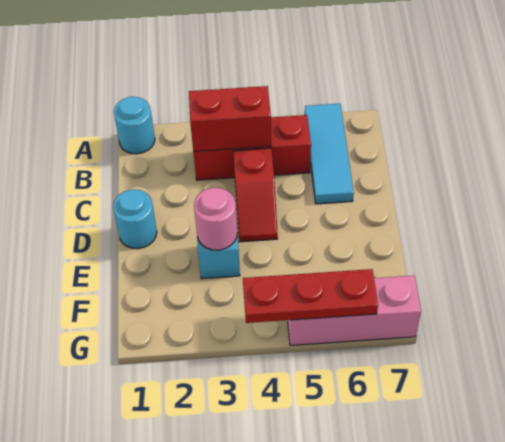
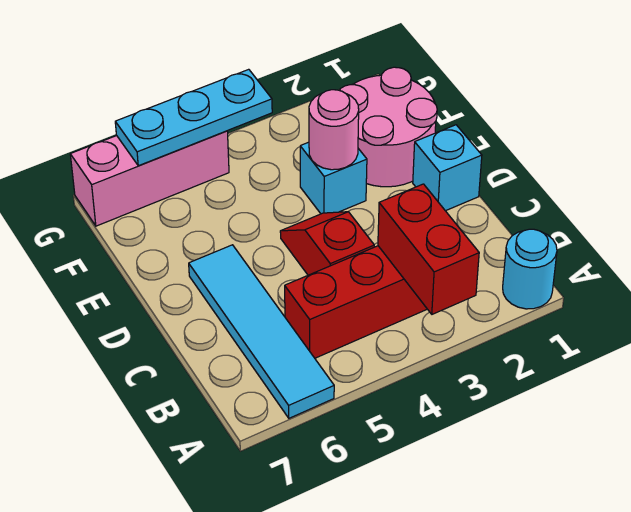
cyan tile A6:C6 level 1 -> cyan tile A6:D6 level 1
red brick B3:B4 level 2 -> red brick A3:B3 level 2
cyan round brick D1 level 1 -> cyan brick D1 level 1
none -> pink round brick E1:F2 level 1
red plate G4:G6 level 2 -> cyan plate G4:G6 level 2

